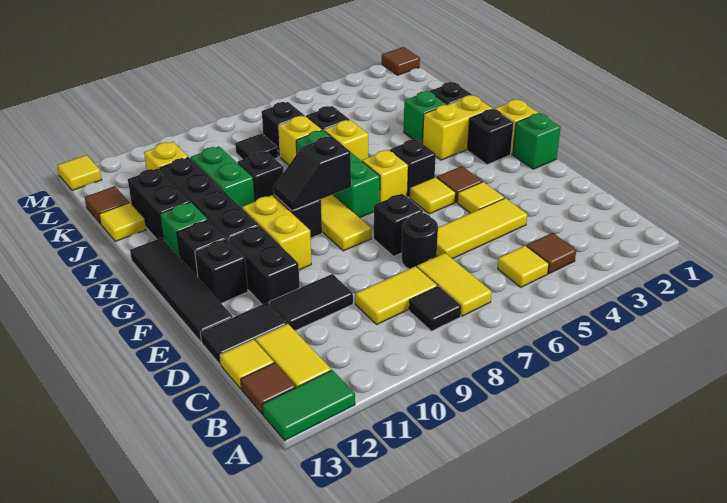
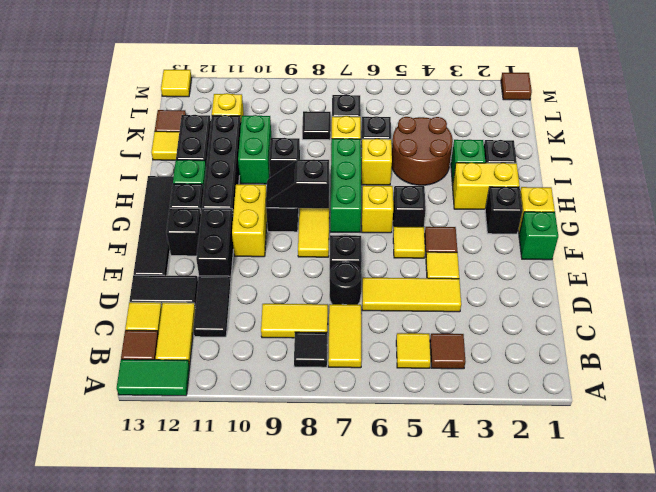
black tile D10:D11 level 1 -> black tile C11:D11 level 1
none -> brown round brick I4:J5 level 1

